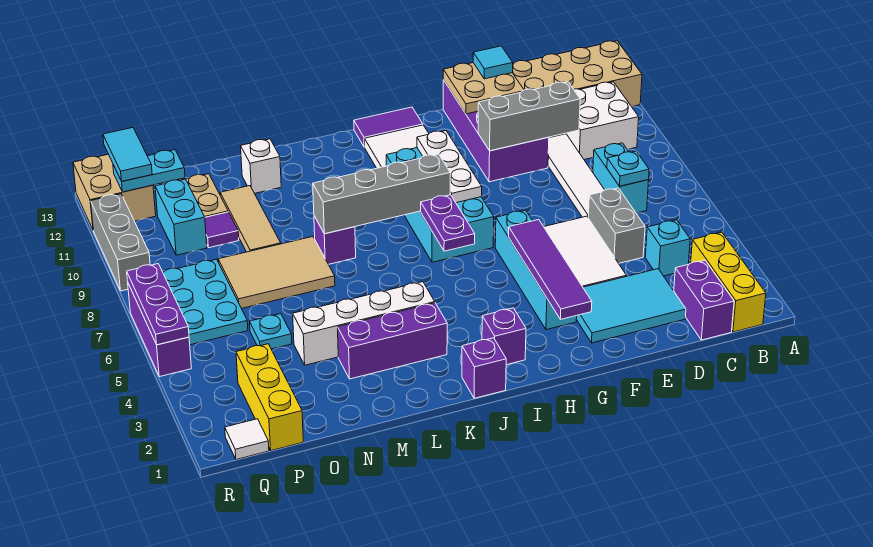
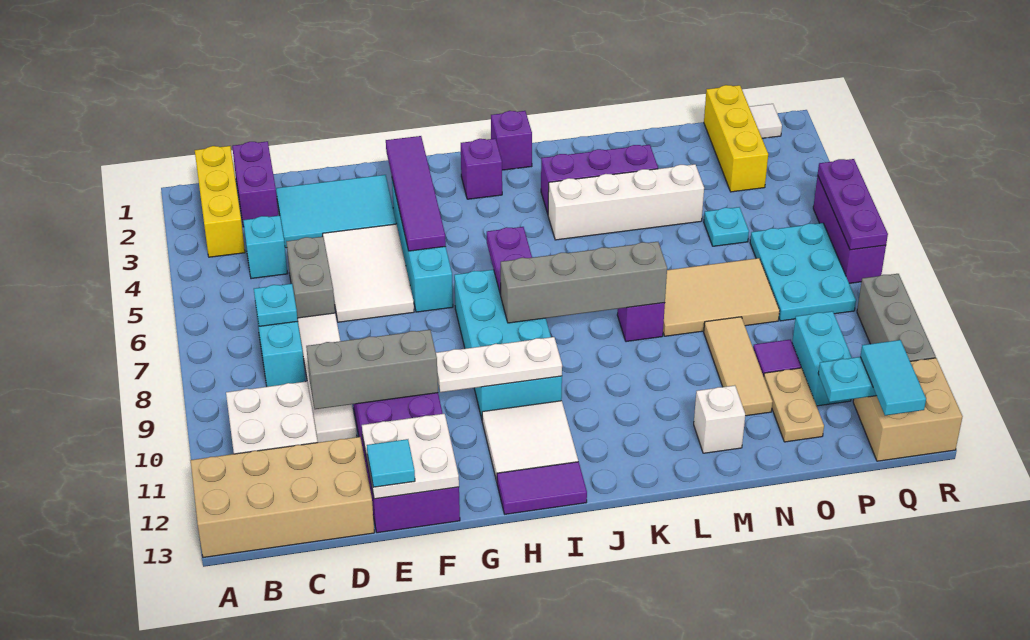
tan plate E12:F13 level 2 -> white plate E12:F13 level 2
white plate H8:H10 level 2 -> white plate G10:I10 level 2

